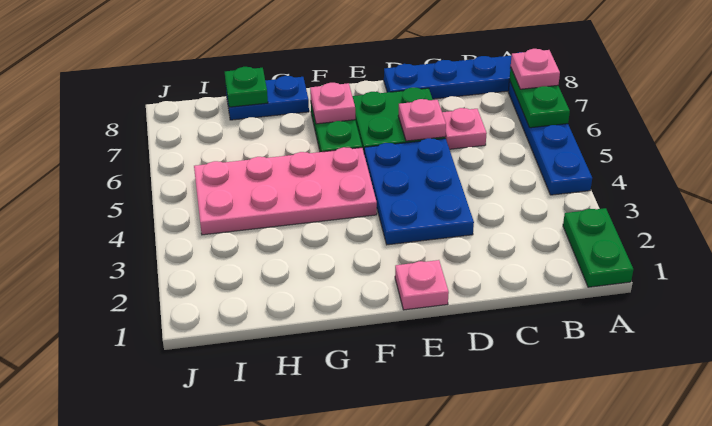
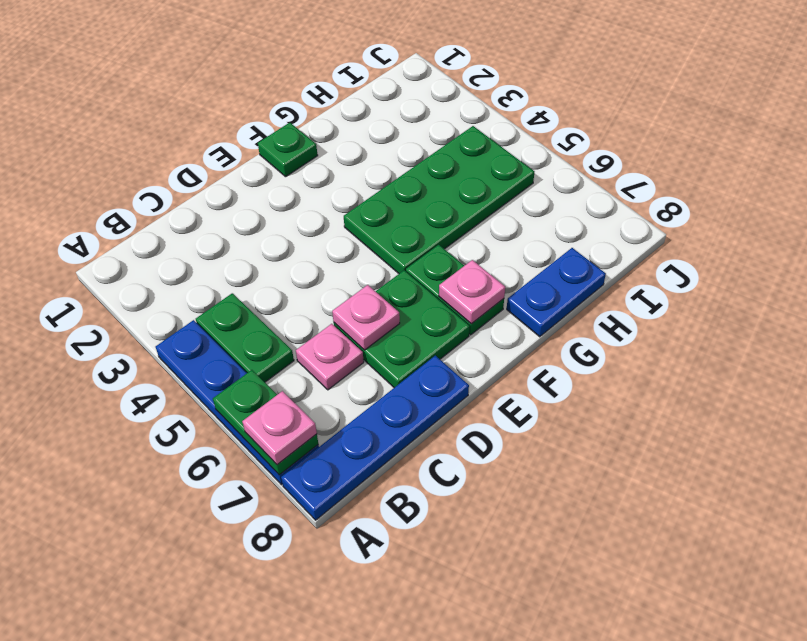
green plate A1:A2 level 1 -> green plate B4:B5 level 1
blue plate D3:E5 level 1 -> none
pink plate E1 level 1 -> none
pink plate F4:I5 level 1 -> green plate F4:I5 level 1
green plate H8 level 2 -> green plate F1 level 1

